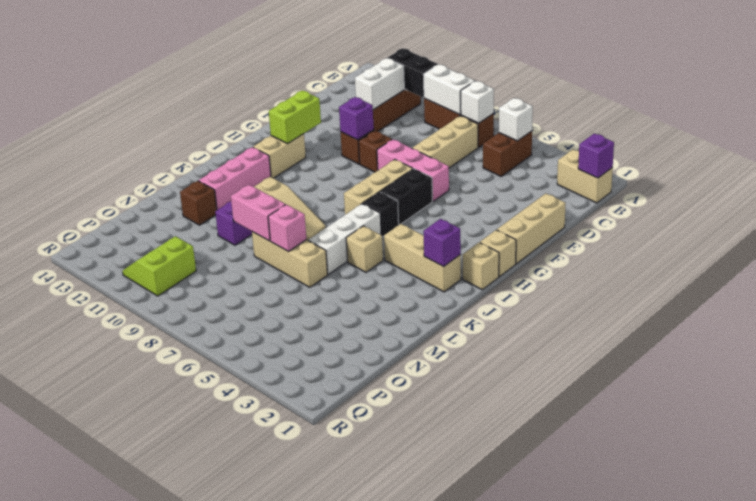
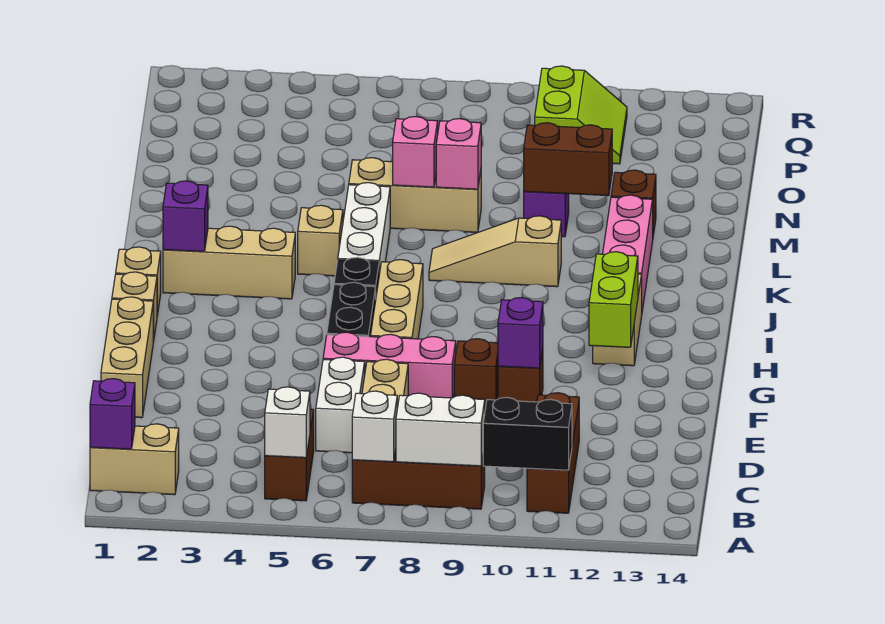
white brick C11:D11 level 2 -> white brick D6:E6 level 1
pink brick M8:M9 level 2 -> pink brick M8 level 2
none -> brown brick M10:M11 level 2

